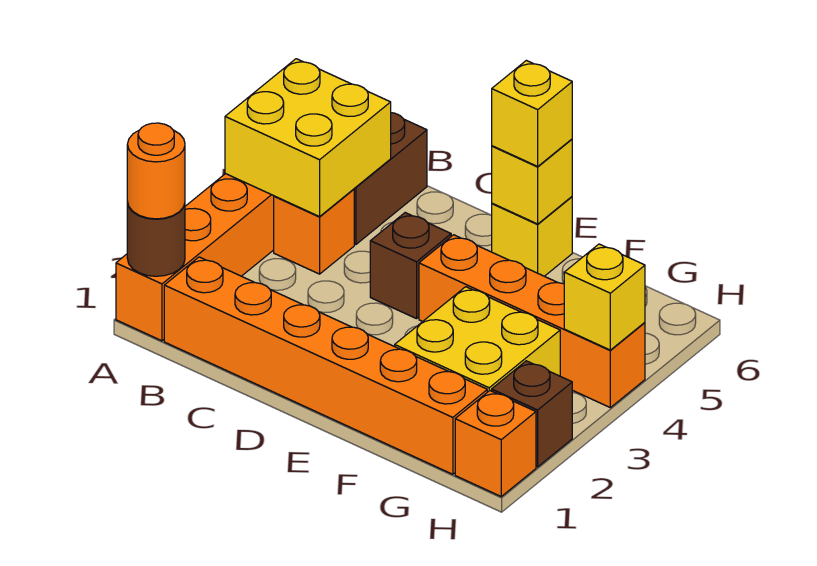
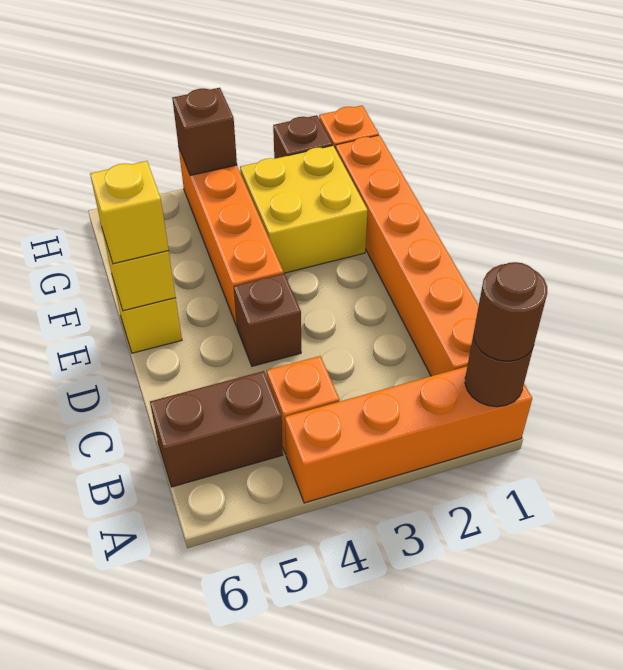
orange round brick A1 level 3 -> brown round brick A1 level 3
yellow brick A4:B5 level 2 -> none
yellow brick H4 level 2 -> brown brick H4 level 2

